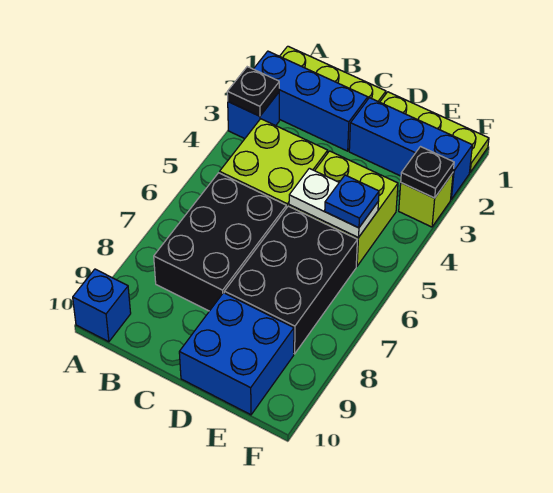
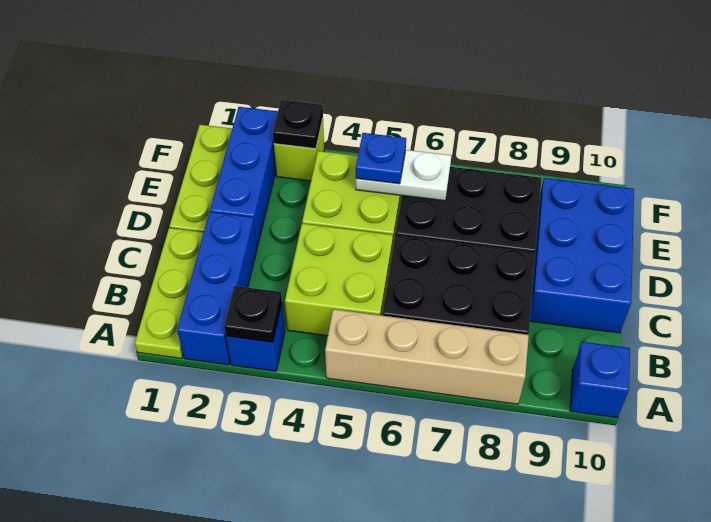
none -> tan brick A5:A8 level 1
white plate D5:E5 level 2 -> white plate E5:E6 level 2
blue brick D9:E10 level 1 -> blue brick C9:E10 level 1

